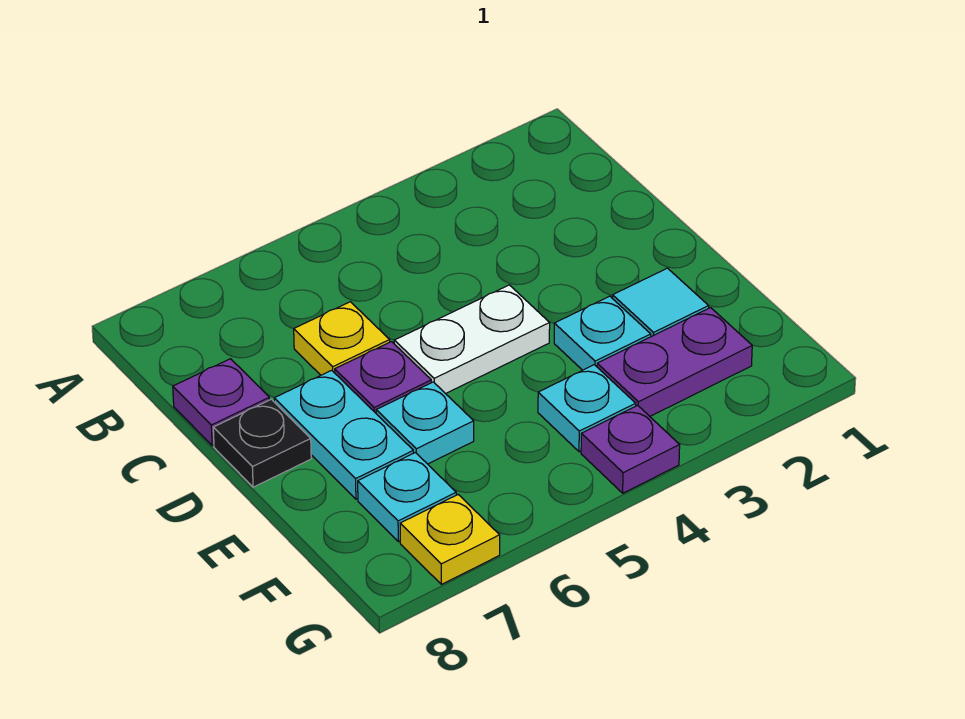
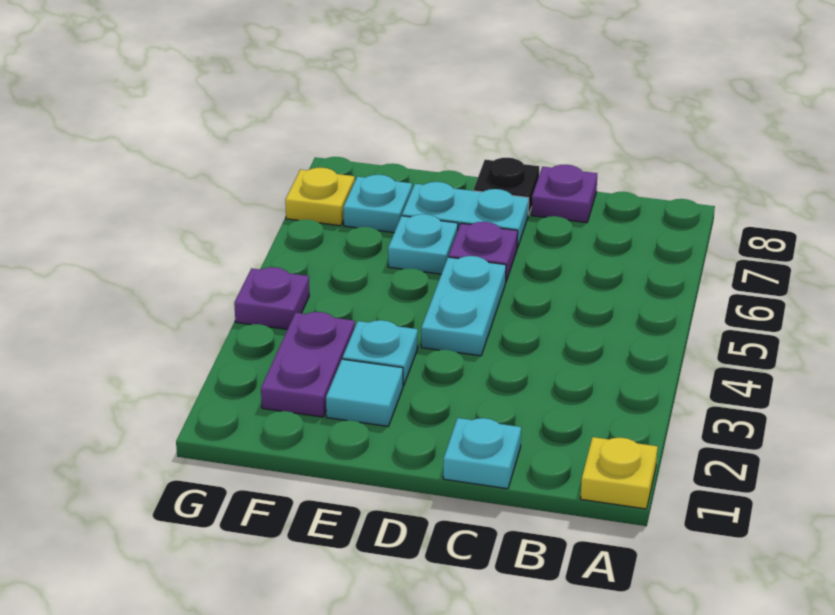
yellow plate C6 level 1 -> yellow plate A1 level 1
white plate D4:D5 level 1 -> cyan plate D4:D5 level 1
cyan plate F4 level 1 -> cyan plate C1 level 1

